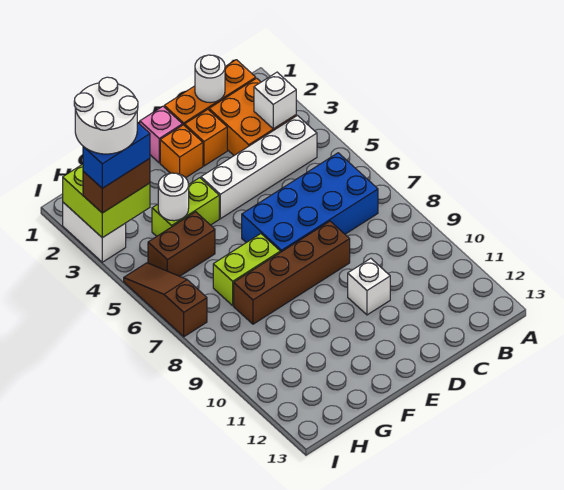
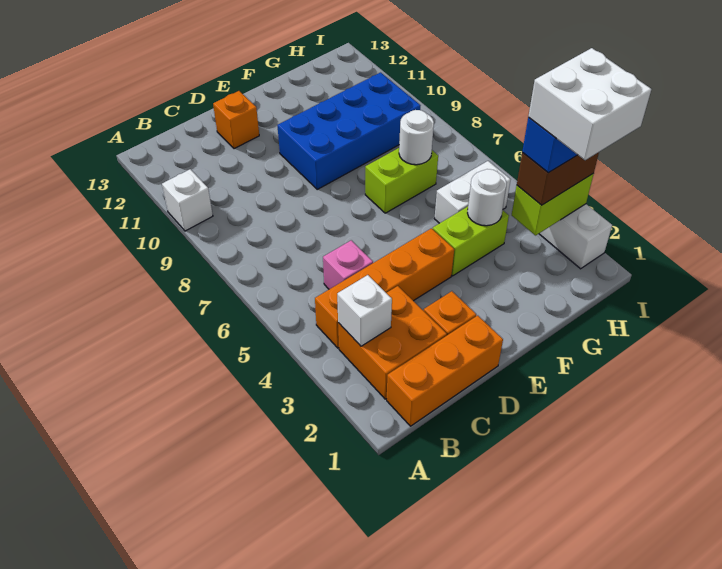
white brick B4:E4 level 1 -> orange brick B4:E4 level 1
blue brick B6:E7 level 1 -> blue brick E9:H10 level 1
white round brick C1 level 2 -> white round brick G7 level 2
brown brick D8:G8 level 1 -> none
white brick D10 level 1 -> white brick A10 level 1
pink brick E1 level 1 -> pink brick C5 level 1
orange brick E2 level 1 -> orange brick D12 level 1
brown brick G5:H5 level 1 -> white brick G5:H5 level 1
lime brick H2:I3 level 2 -> lime brick H3:I3 level 2
white round brick H2:I3 level 5 -> white brick H2:I3 level 5
brown slope I5:I7 level 1 top 7 -> none

